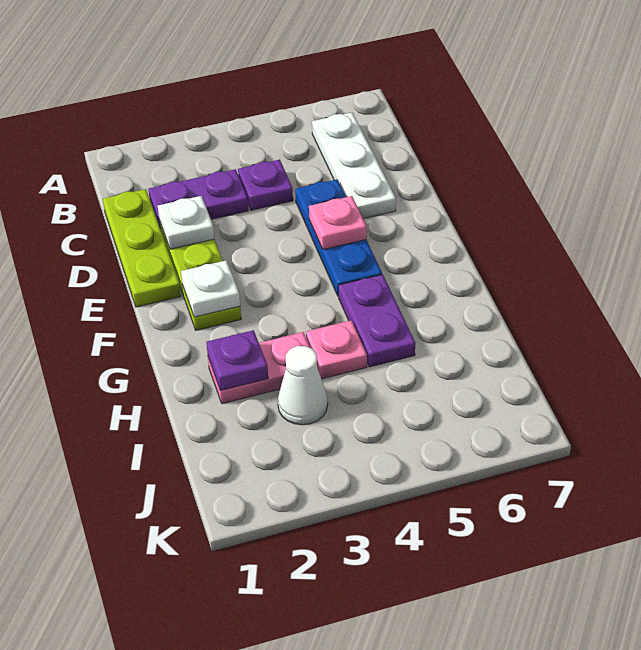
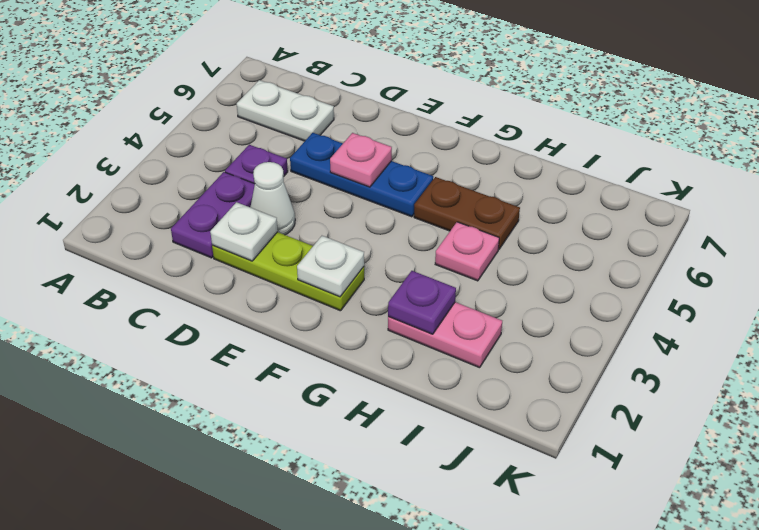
white plate B6:D6 level 1 -> white plate B6:C6 level 1
lime plate C1:E1 level 1 -> none
purple plate G5:H5 level 1 -> brown plate G5:H5 level 1
pink plate H2:H3 level 1 -> pink plate H2:I2 level 1
white cone I3 level 1 -> white cone D3 level 1

